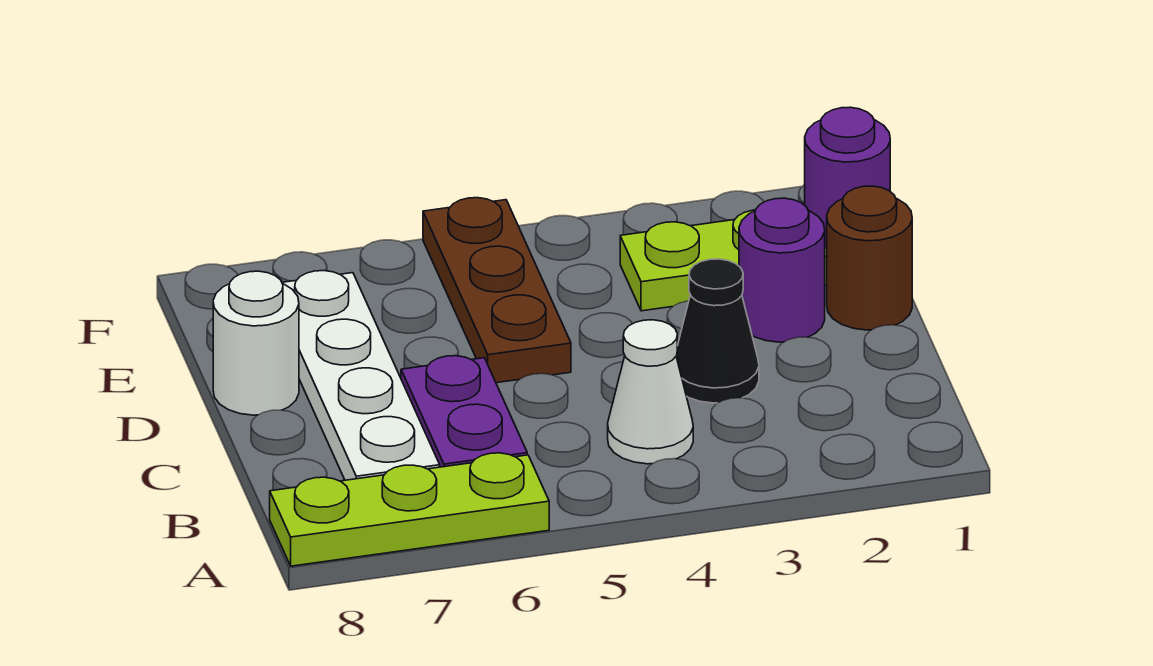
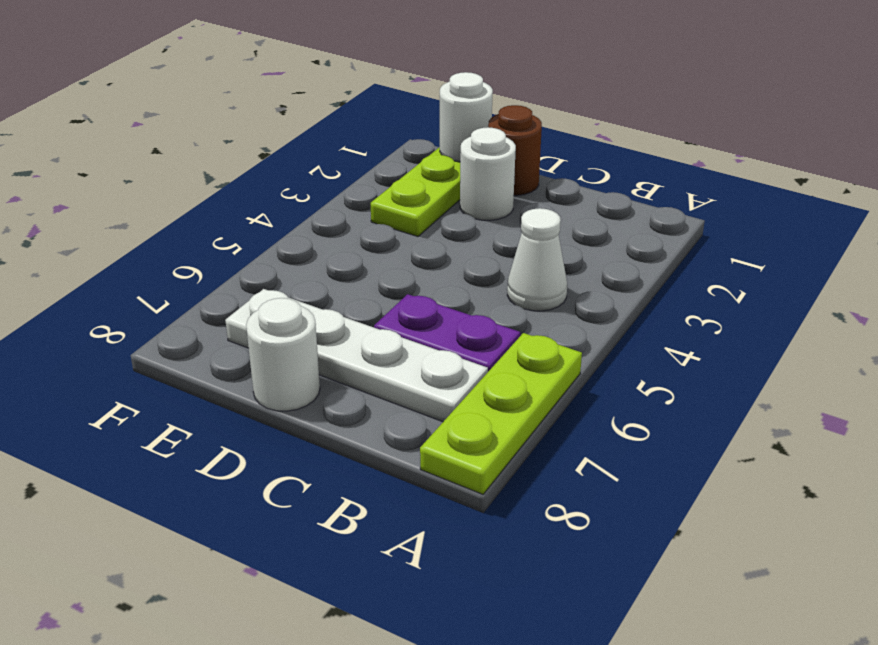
black cone C3 level 1 -> none
purple round brick D2 level 1 -> white round brick D2 level 1
brown plate D5:F5 level 1 -> none
purple round brick E1 level 2 -> white round brick E1 level 2

